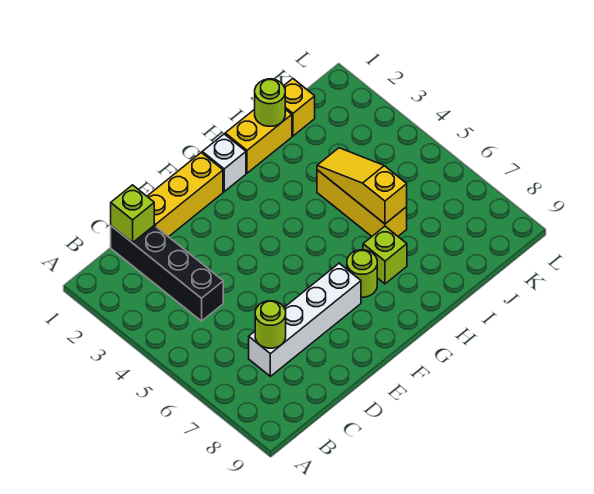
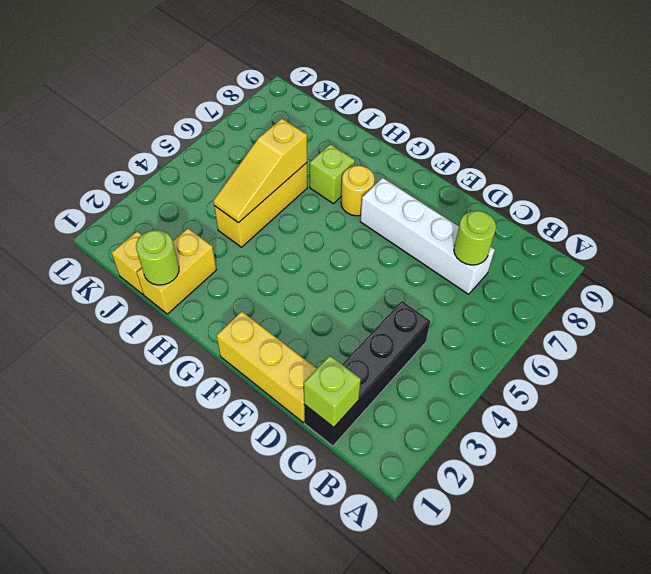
white brick G1 level 1 -> none
lime round brick G7 level 1 -> yellow round brick G7 level 1
yellow brick H1:I1 level 1 -> yellow brick I1:I2 level 1

